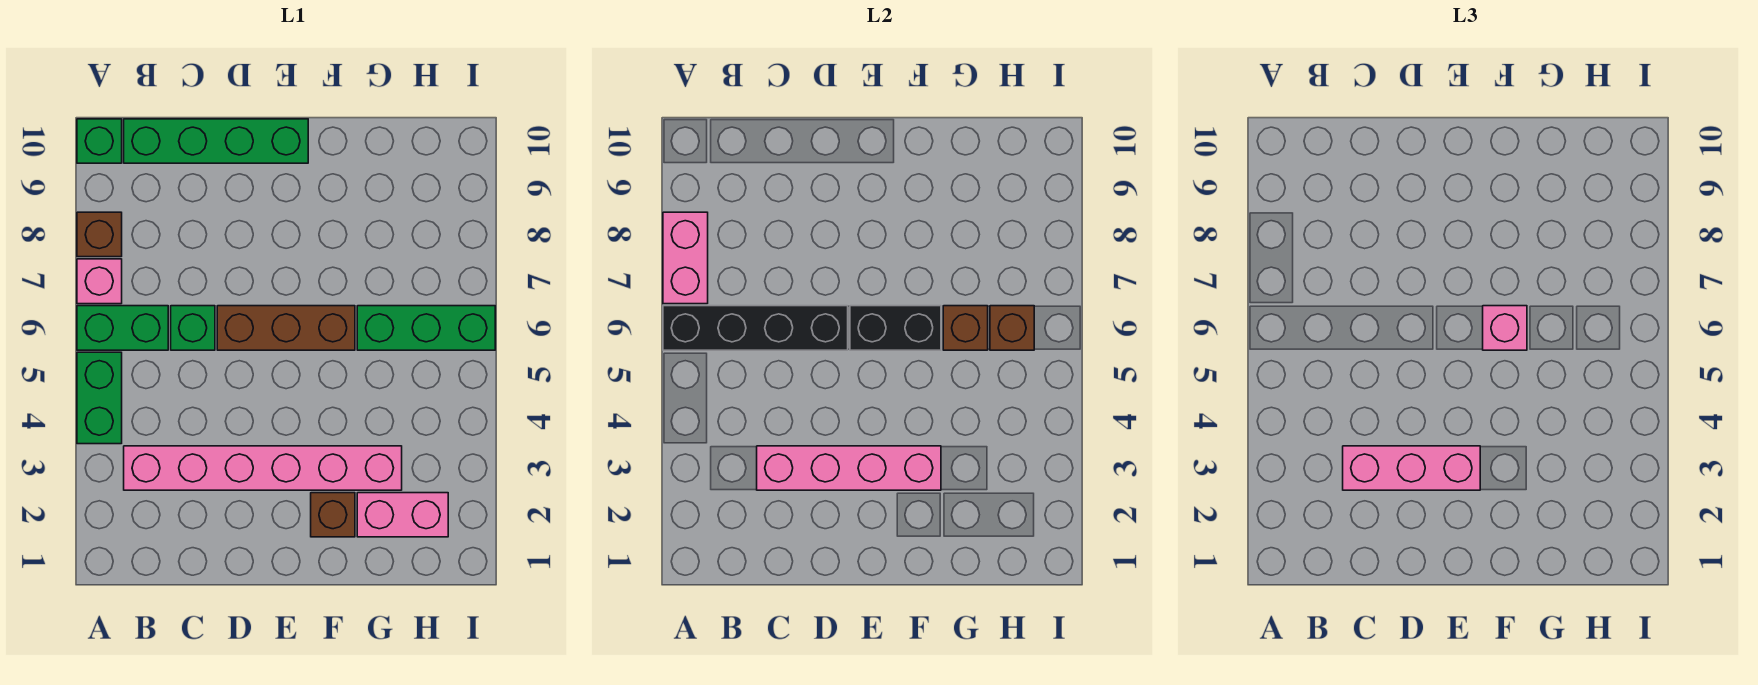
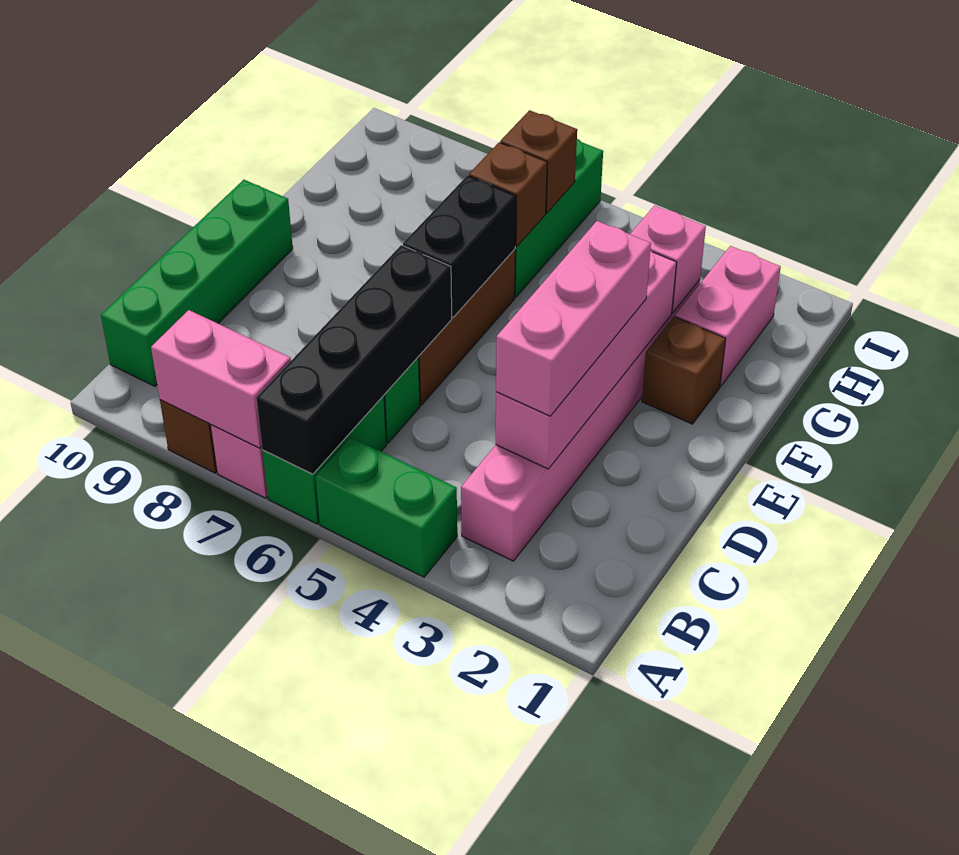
green brick A10 level 1 -> none
pink brick F6 level 3 -> pink brick G3 level 2

